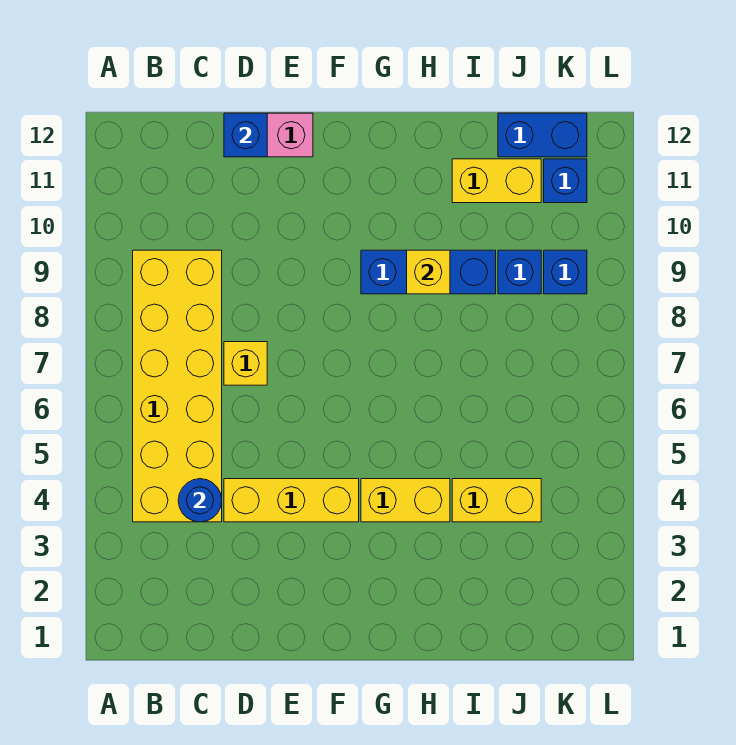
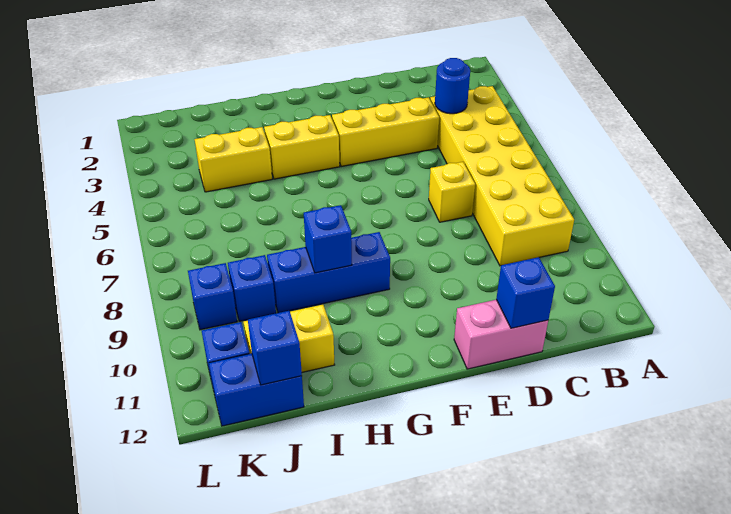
yellow brick H9 level 2 -> blue brick H9 level 2
none -> blue brick J12 level 2

